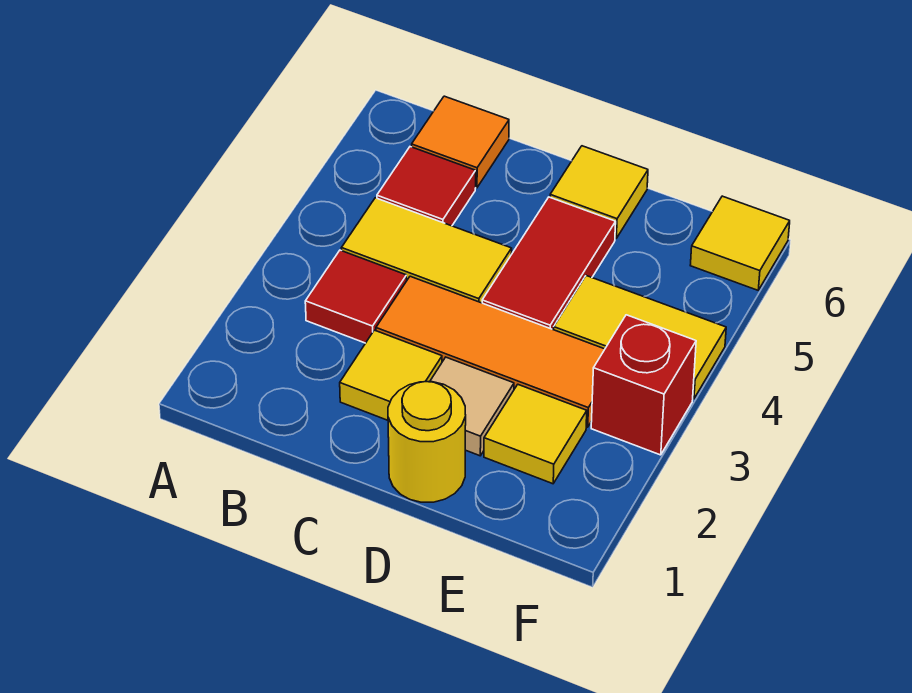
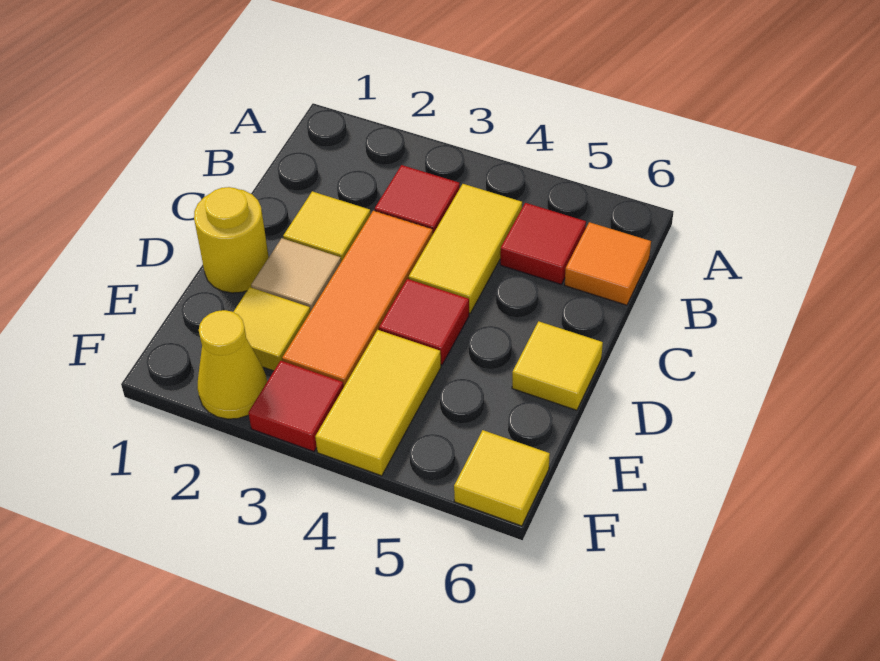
red tile D4:D5 level 1 -> red tile D4 level 1
none -> yellow cone F2 level 1
red brick F3 level 1 -> red tile F3 level 1

